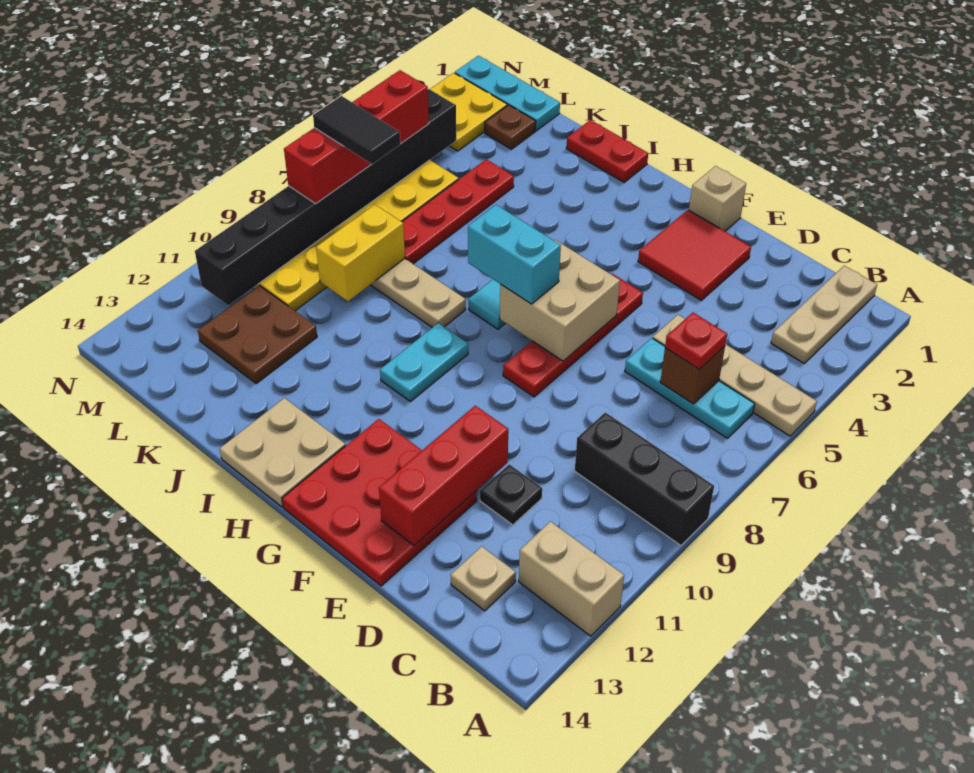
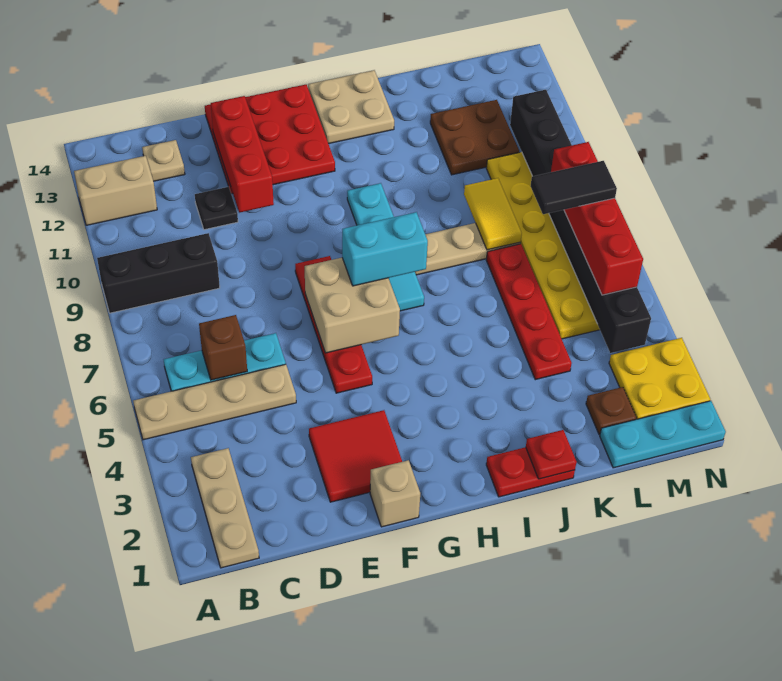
red plate C6 level 3 -> red plate J1 level 2
yellow brick K8:K9 level 2 -> yellow tile K8:K9 level 2

